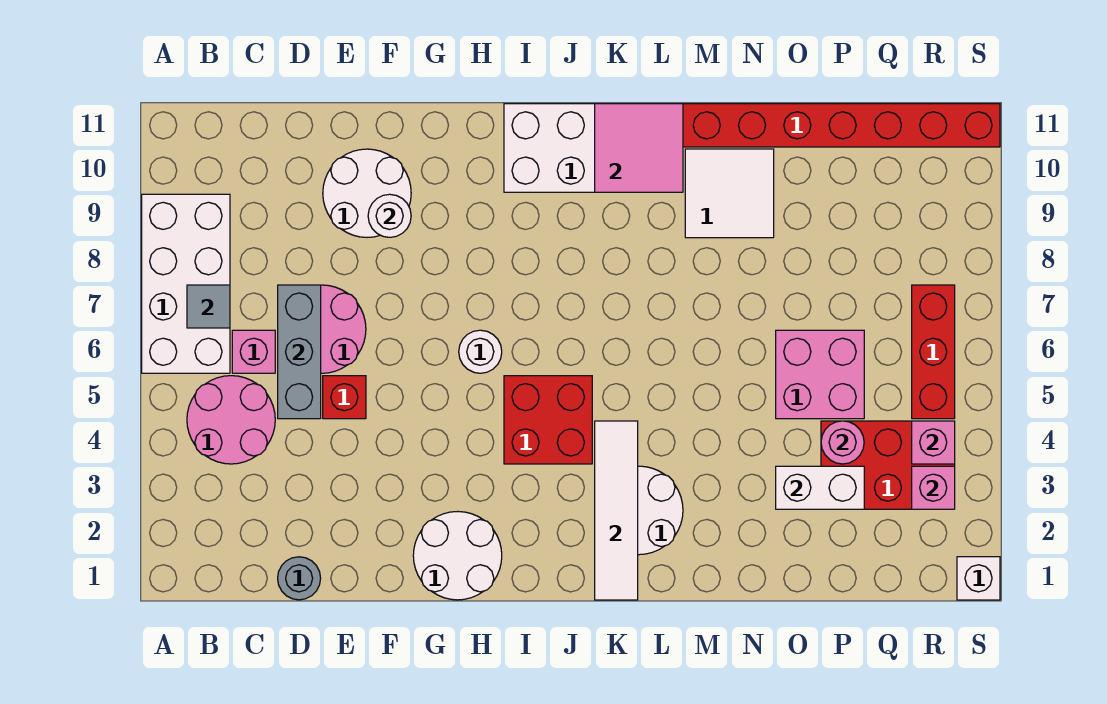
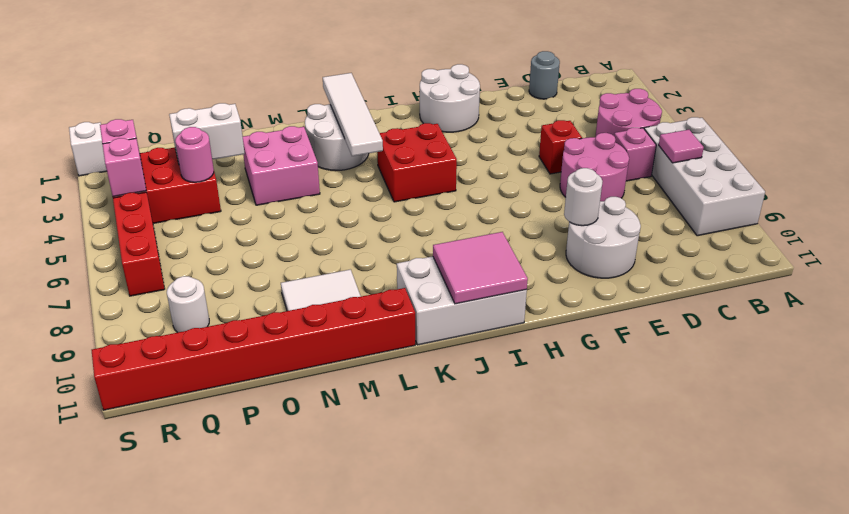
grey tile B7 level 2 -> pink tile B7 level 2
grey brick D5:D7 level 2 -> none
white round brick H6 level 1 -> white round brick Q9 level 1
pink tile K10:L11 level 2 -> pink tile I10:J11 level 2
pink brick O5:P6 level 1 -> pink brick M3:N4 level 1

